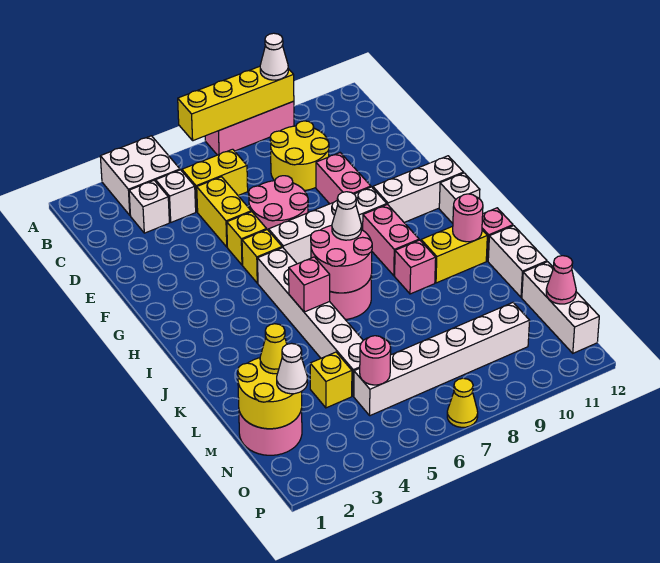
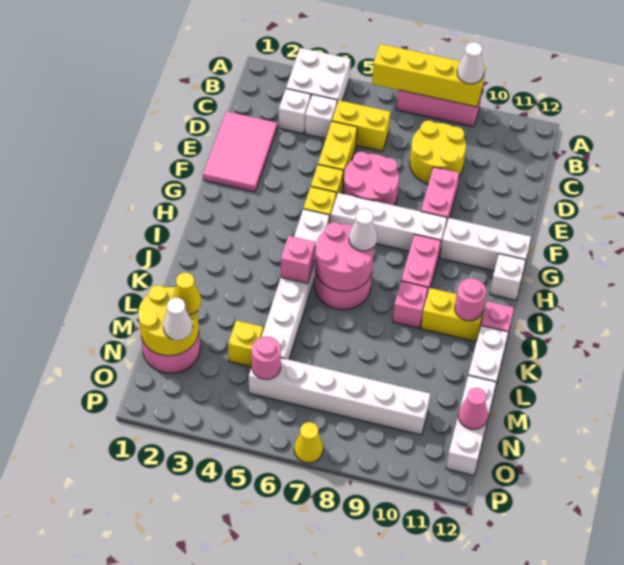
none -> pink tile D1:F2 level 1

